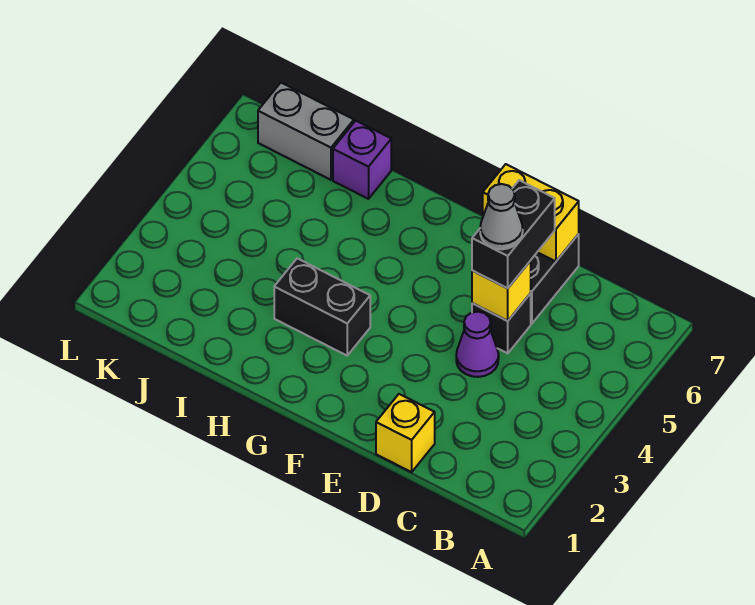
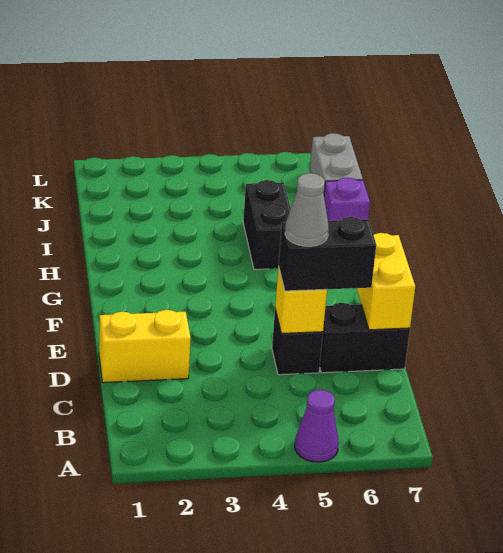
yellow brick D1 level 1 -> yellow brick D1:D2 level 1
purple cone D4 level 1 -> purple cone A5 level 1
black brick G3:H3 level 1 -> black brick H5:I5 level 1

